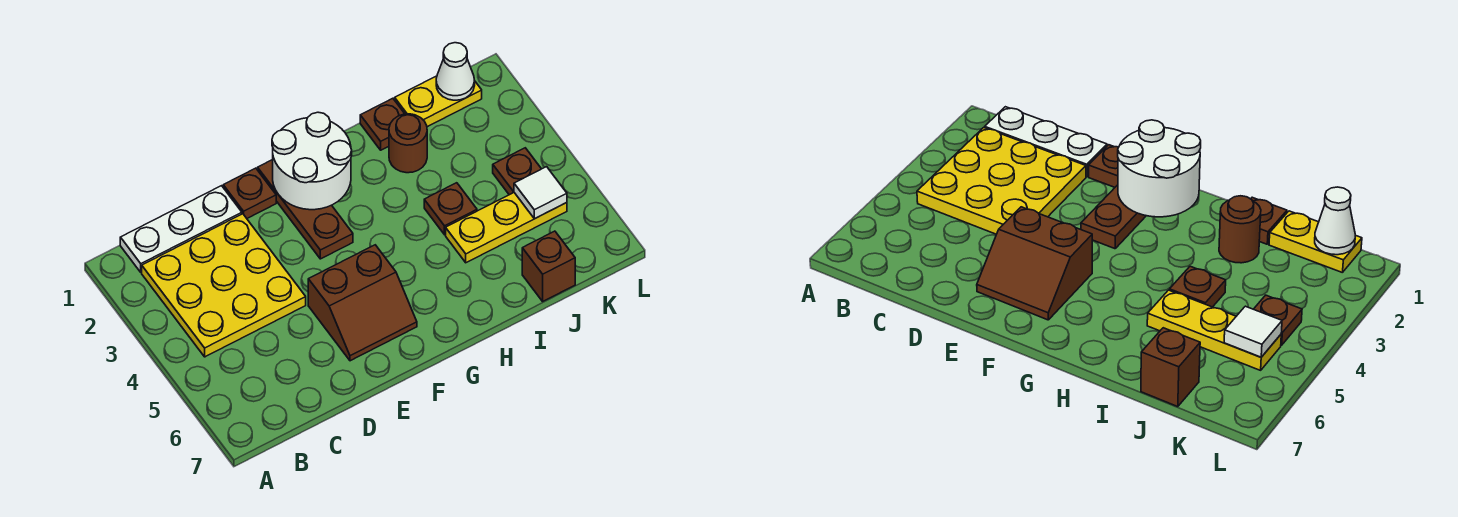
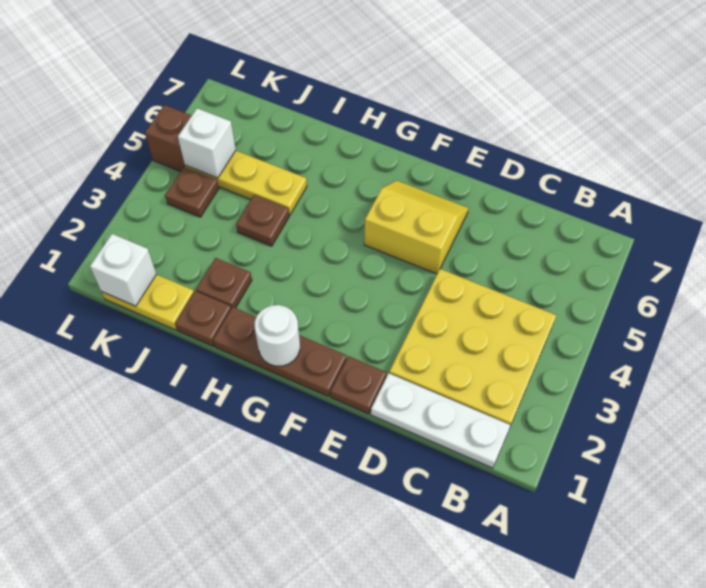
brown slope E5:F6 level 1 top 5 -> yellow slope E5:F6 level 1 top 5
brown plate F1:F3 level 1 -> brown plate F1:H1 level 1
white round brick F1:G2 level 2 -> white round brick G1 level 2
brown round brick I2 level 1 -> brown plate I2 level 1
brown brick J7 level 1 -> brown brick L5 level 1
white cone K1 level 2 -> white brick K1 level 2
white tile K5 level 2 -> white brick K5 level 2

